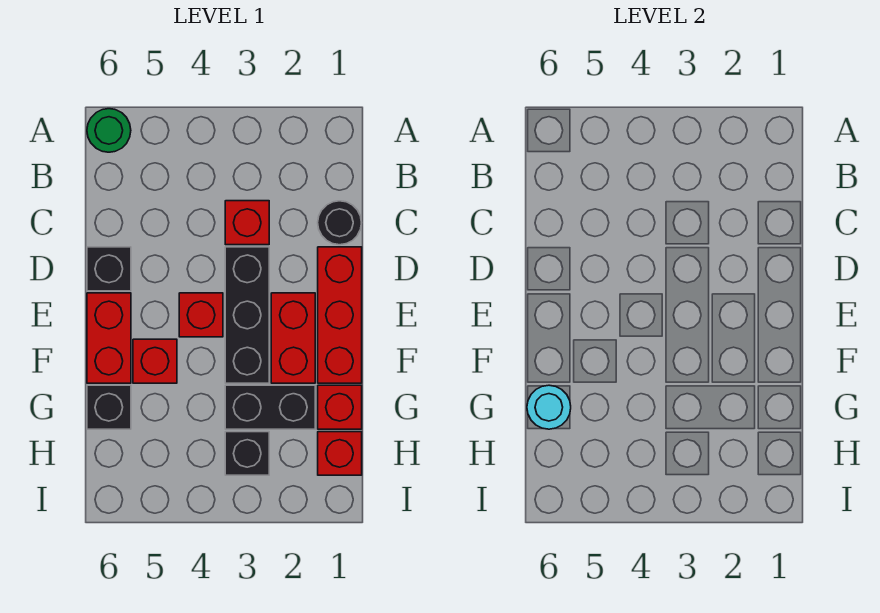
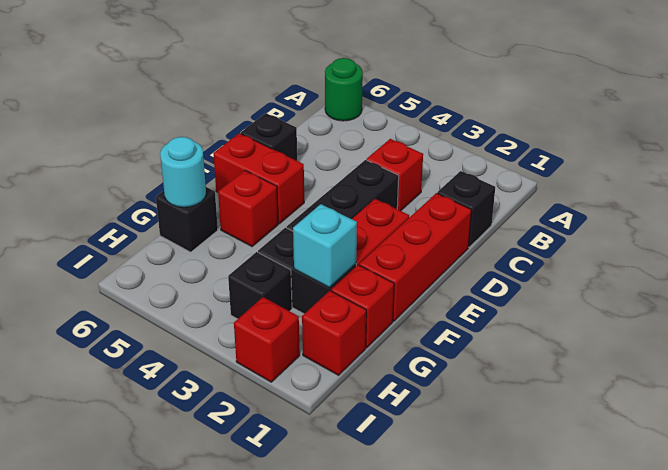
black round brick C1 level 1 -> black brick C1 level 1
red brick E4 level 1 -> red brick I2 level 1
red brick E6:F6 level 1 -> red brick E5:E6 level 1
none -> cyan brick G2 level 2

